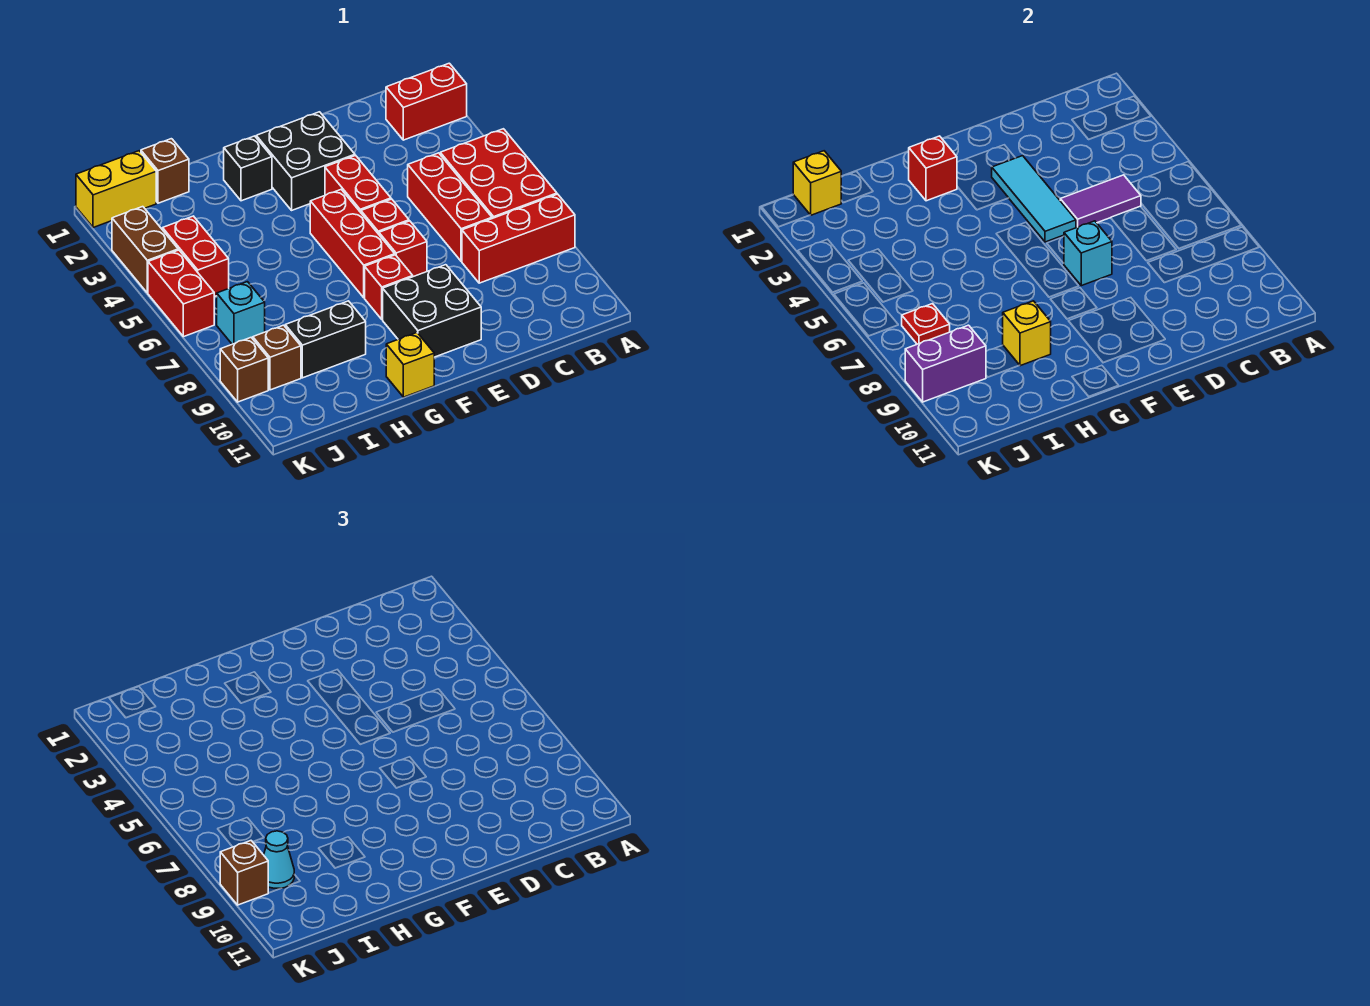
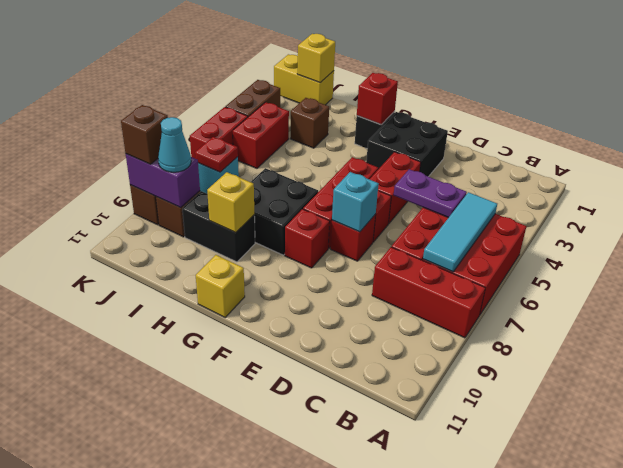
red brick A2:B2 level 1 -> none
purple tile C5:D5 level 2 -> purple plate C5:D5 level 2
cyan tile E3:E5 level 2 -> cyan tile B5:B7 level 2
black brick E9:F10 level 1 -> black brick G7:H8 level 1
brown brick I1 level 1 -> brown brick I3 level 1

